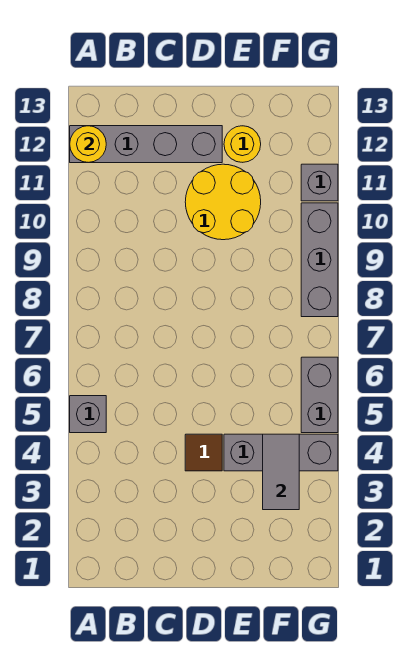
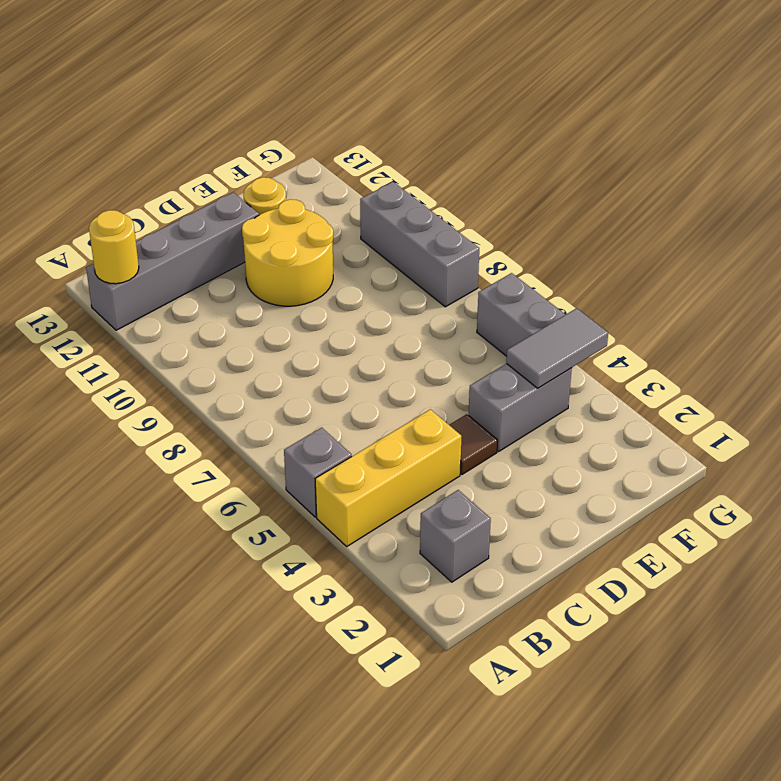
none -> yellow brick A4:C4 level 1
grey brick E4:G4 level 1 -> grey brick E4:F4 level 1
grey tile F3:F4 level 2 -> grey tile F4:G4 level 2
grey brick G11 level 1 -> grey brick B2 level 1

